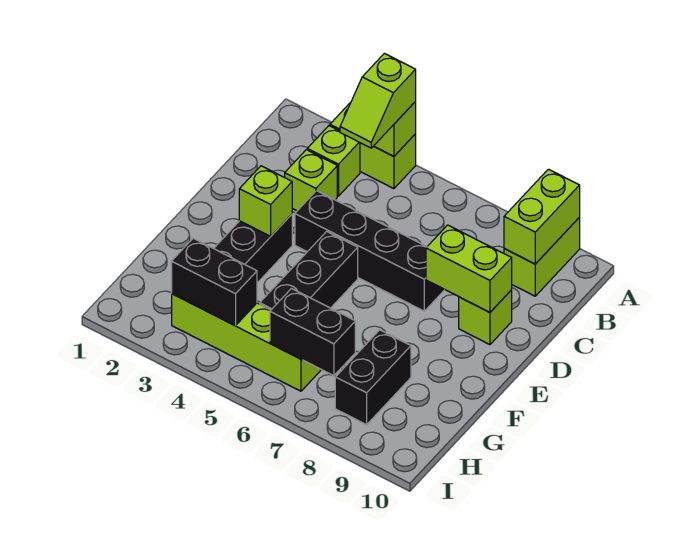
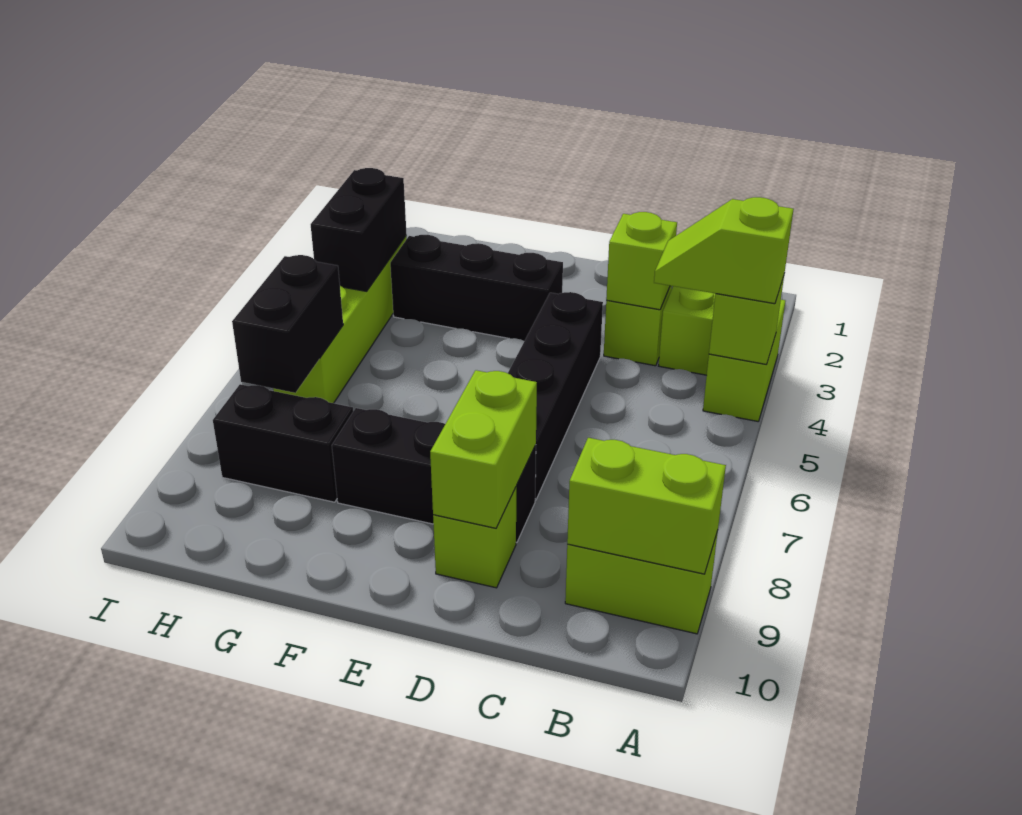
lime brick E3 level 2 -> lime brick C3 level 2
black brick E5:G5 level 1 -> black brick D8:F8 level 1

